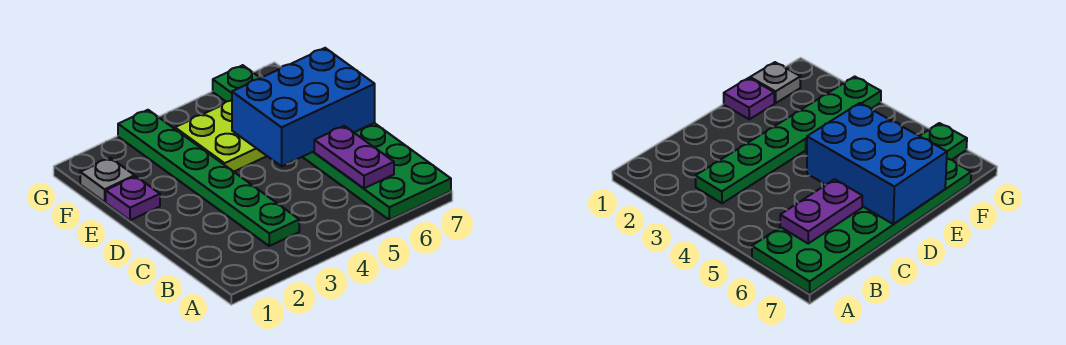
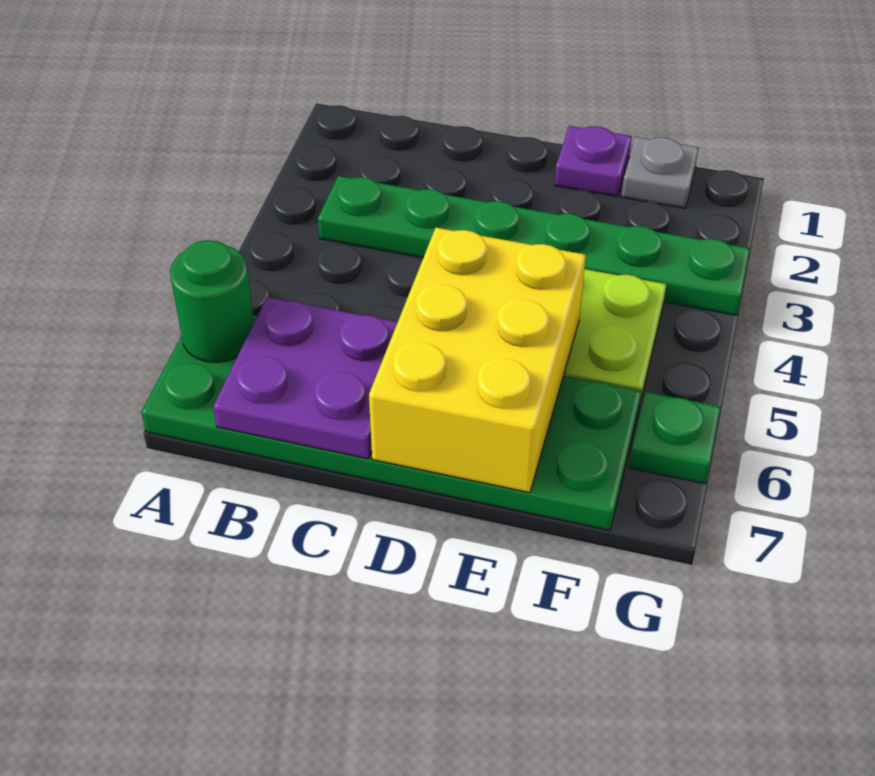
none -> green round brick A6 level 2
purple plate B6:C6 level 2 -> purple plate B6:C7 level 2
blue brick D5:E7 level 2 -> yellow brick D5:E7 level 2

